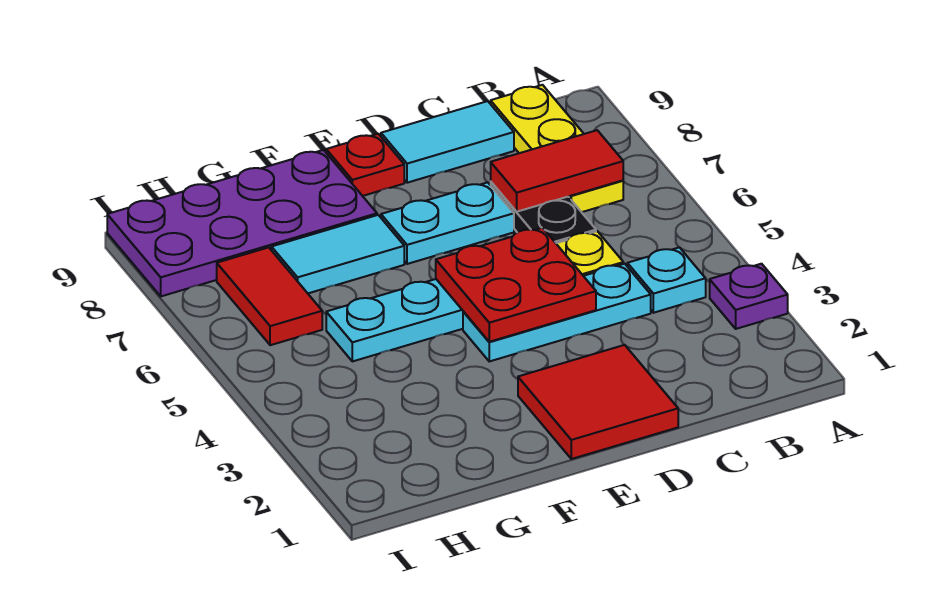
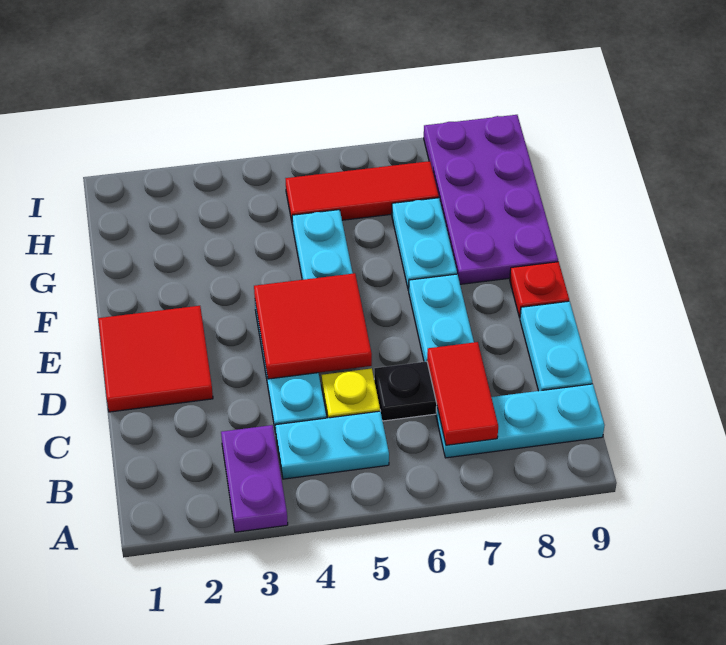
purple plate A3 level 1 -> purple plate A3:B3 level 1
cyan plate B4 level 1 -> cyan plate B4:B5 level 1
yellow plate B7:B9 level 1 -> cyan plate B7:B9 level 1
cyan tile C9:D9 level 1 -> cyan plate C9:D9 level 1
red plate D4:E5 level 2 -> red tile D4:E5 level 2
cyan tile F7:G7 level 1 -> cyan plate F7:G7 level 1
red tile H6:H7 level 1 -> red tile H5:H7 level 1

